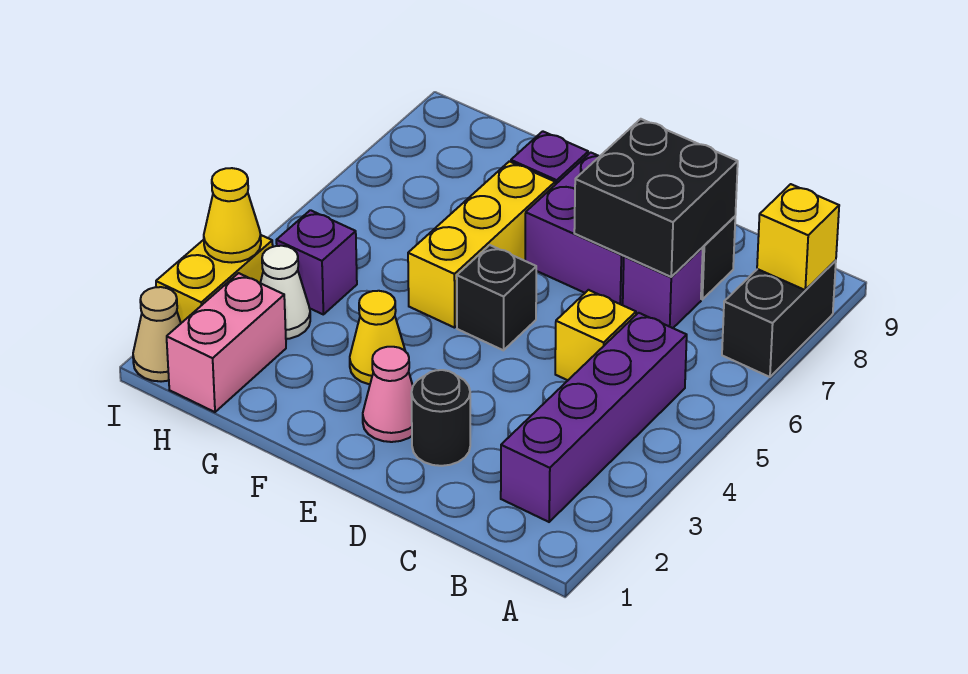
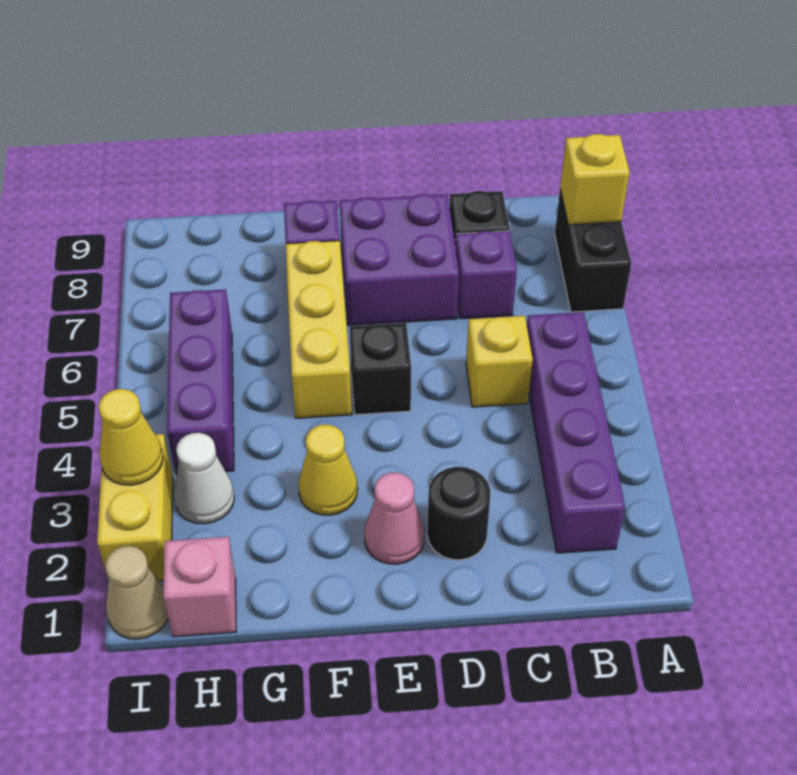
black brick C7:D8 level 2 -> none
pink brick H1:H2 level 1 -> pink brick H1 level 1
purple brick H4 level 1 -> purple brick H4:H6 level 1

